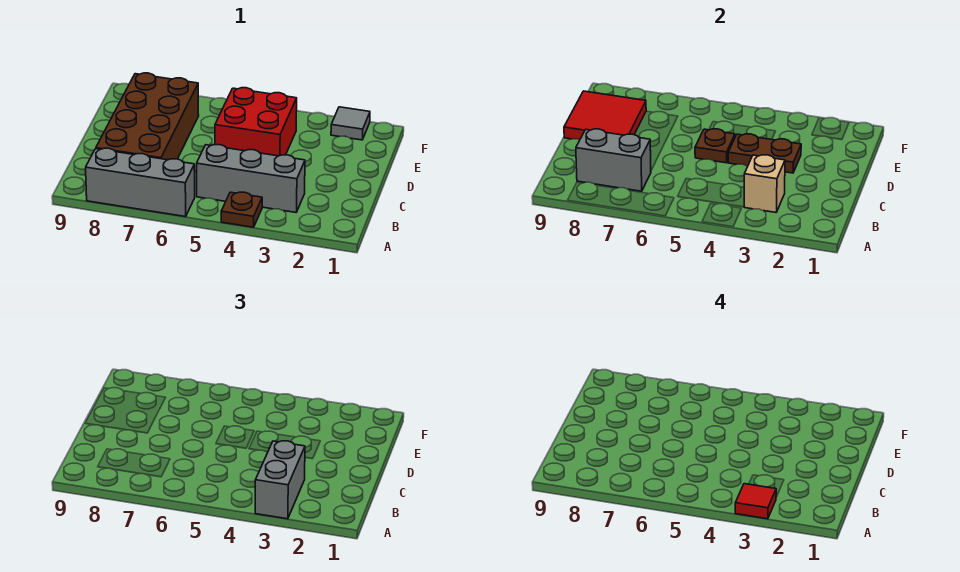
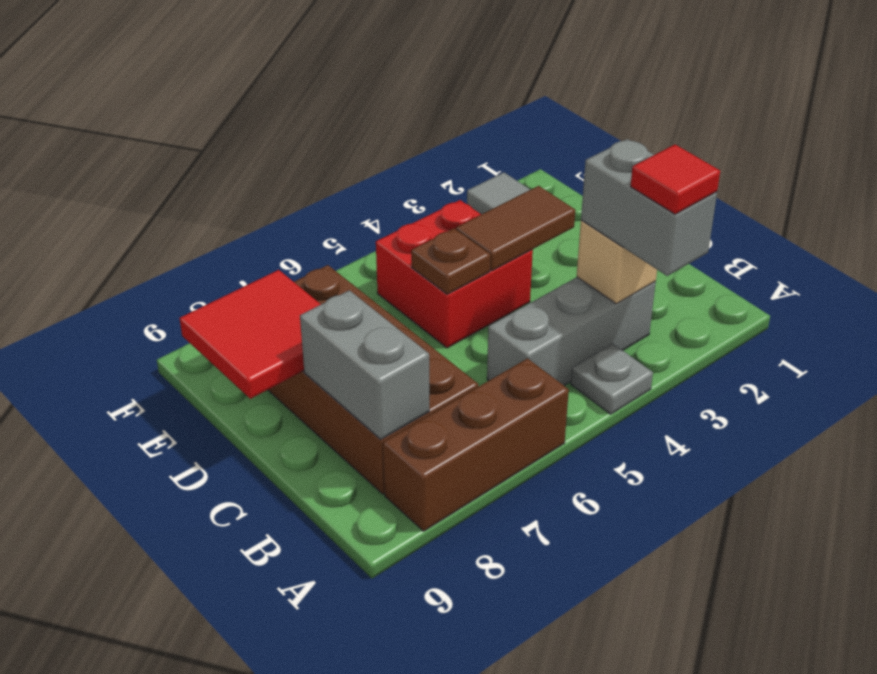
brown plate A4 level 1 -> grey plate A4 level 1
grey brick A6:A8 level 1 -> brown brick A6:A8 level 1
grey brick B7:B8 level 2 -> grey brick B8:C8 level 2
brown plate D3:D4 level 2 -> brown tile D3:D4 level 2

